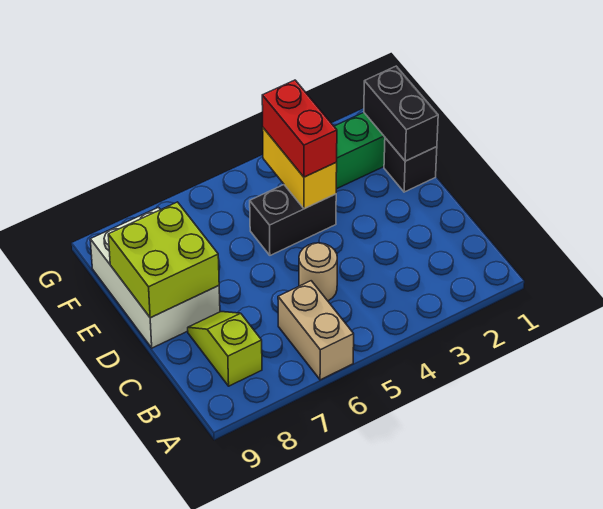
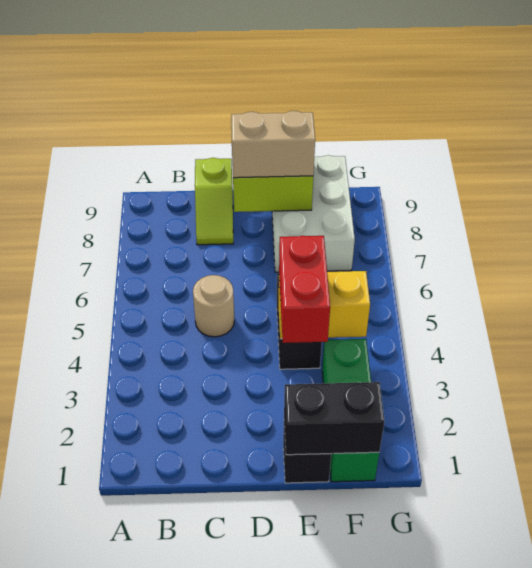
tan brick A6:B6 level 1 -> tan brick D8:E8 level 3
lime slope B8:C8 level 1 top B -> lime slope C8:C9 level 1 top 9
white brick D8:F9 level 1 -> white brick E7:F9 level 1
red brick E4:F4 level 3 -> red brick E3:E4 level 3

